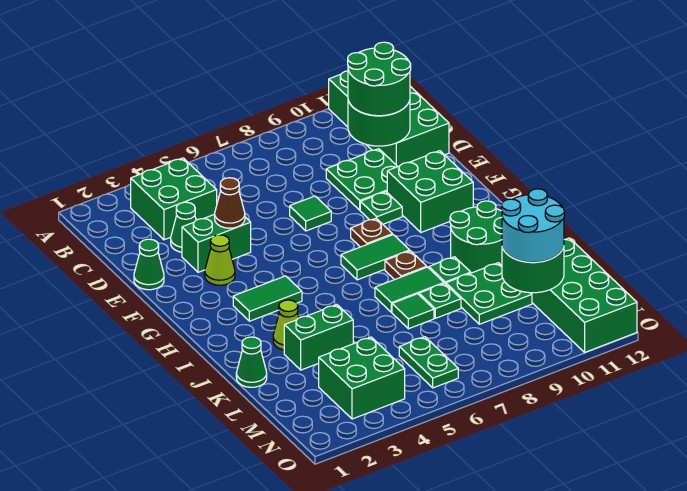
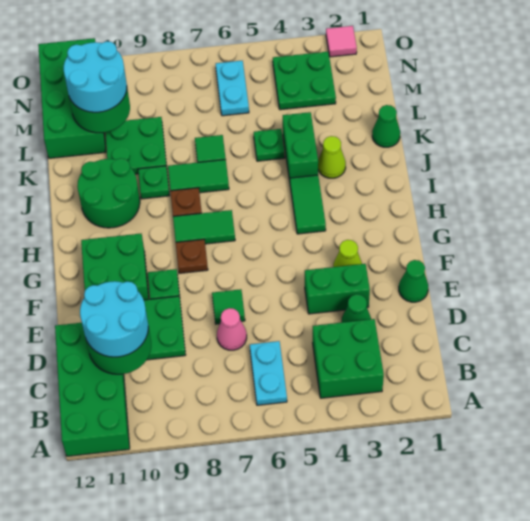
none -> cyan plate B6:C6 level 1
green round brick C10:D11 level 3 -> cyan round brick C10:D11 level 3
none -> pink cone D7 level 1
brown cone E4 level 2 -> none
green tile H3:H4 level 1 -> green tile H4:I4 level 1
green brick K3:K4 level 1 -> green brick J4:K4 level 1
green plate K8 level 1 -> green plate K5 level 1
green brick M3:N4 level 1 -> green plate M3:N4 level 1
green plate M6:N6 level 1 -> cyan plate M6:N6 level 1
none -> pink tile O2 level 1

